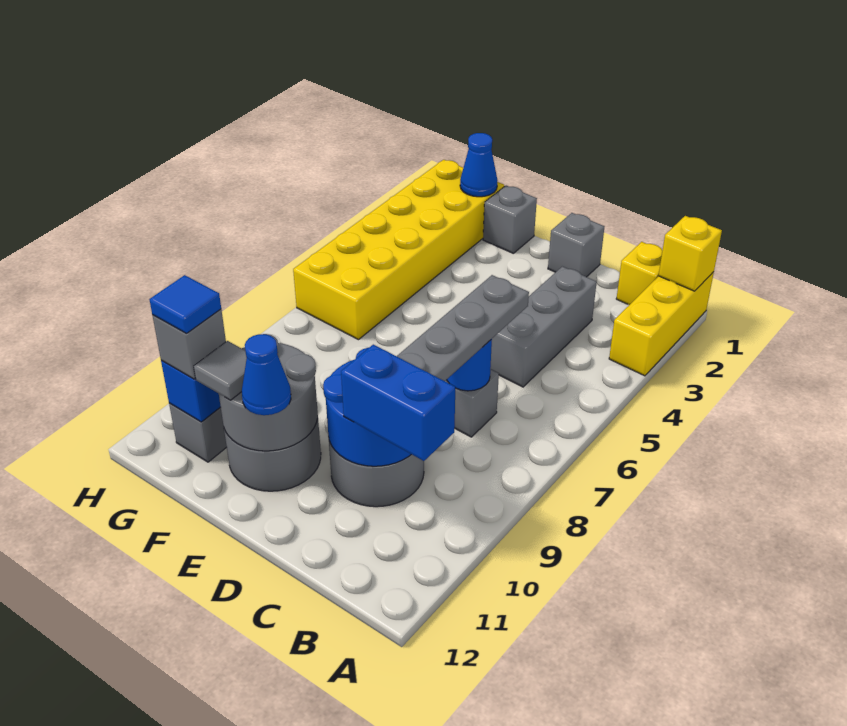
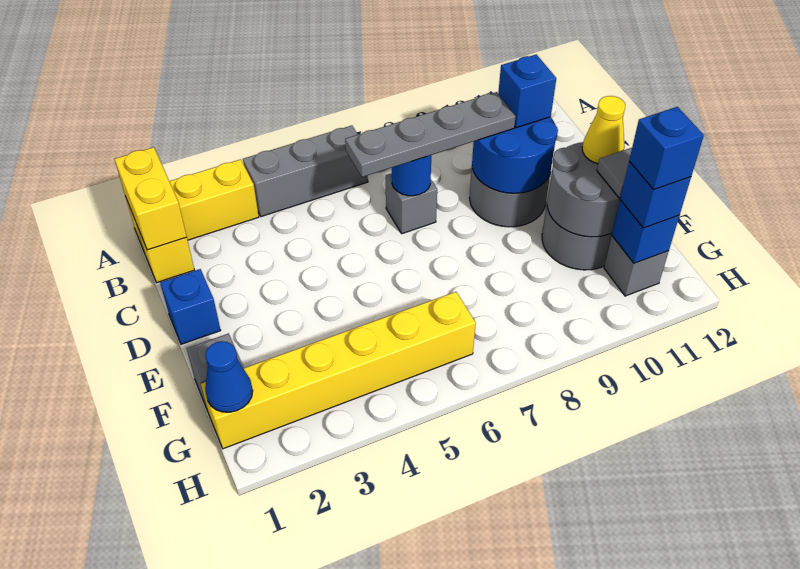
yellow brick A1 level 2 -> yellow brick A1:B1 level 2
blue brick B10:C10 level 3 -> blue brick C10 level 3
grey brick C3:C5 level 1 -> grey brick A4:A6 level 1
grey brick D1 level 1 -> blue brick D1 level 1
blue cone E11 level 3 -> yellow cone E11 level 3
yellow brick G1:H6 level 1 -> yellow brick G1:G6 level 1
grey brick G11 level 3 -> blue brick G11 level 3
blue tile G11 level 4 -> blue brick G11 level 4

